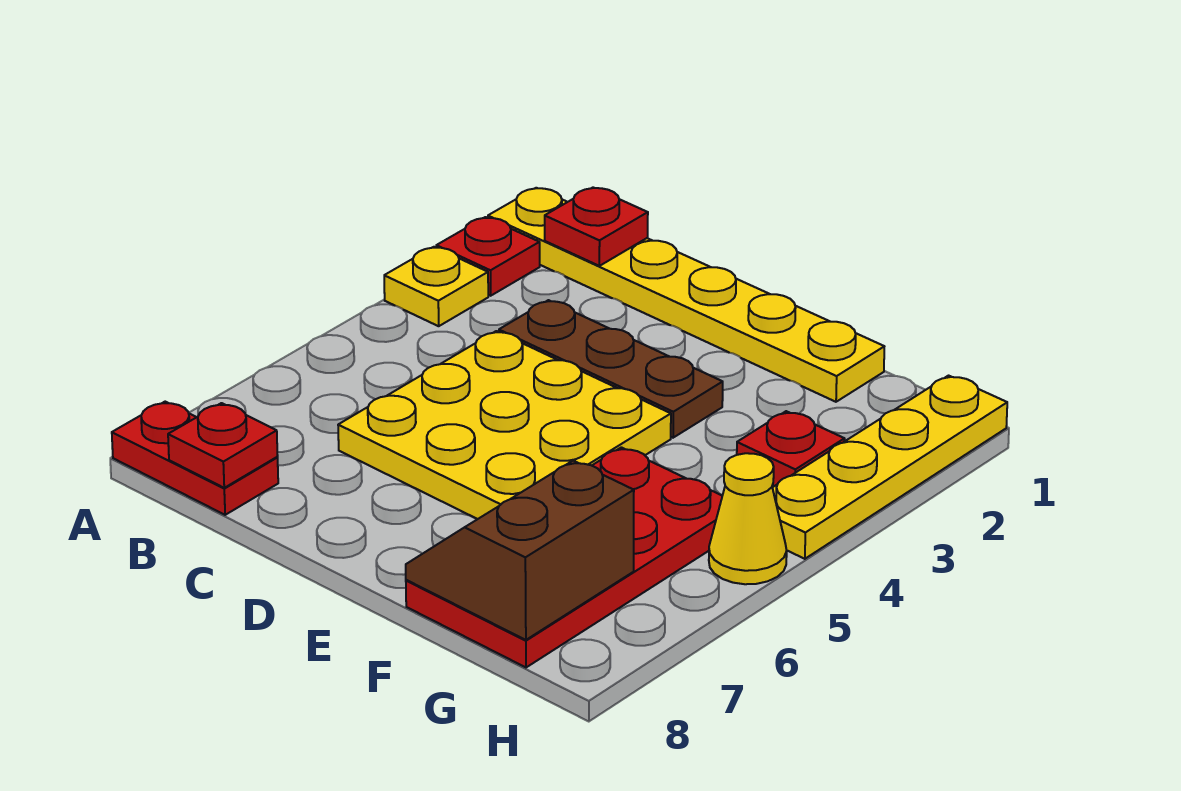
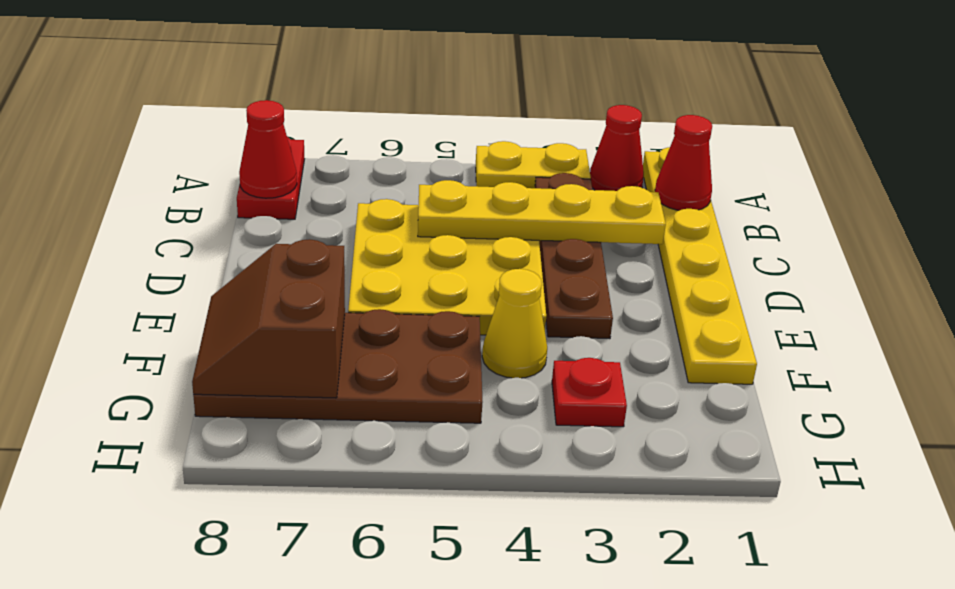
red plate A2 level 1 -> red cone A2 level 1
yellow plate A3 level 1 -> yellow plate A3:A4 level 1
red plate B1 level 2 -> red cone B1 level 2
red plate B8 level 2 -> red cone B8 level 2
brown plate C3:E3 level 1 -> brown plate B3:E3 level 1
red plate F5:G8 level 1 -> brown plate F5:G8 level 1
brown slope F7:G8 level 2 top G -> brown slope F7:G8 level 2 top 7
yellow plate H1:H4 level 1 -> yellow plate C2:C5 level 2
yellow cone H5 level 1 -> yellow cone F4 level 1

